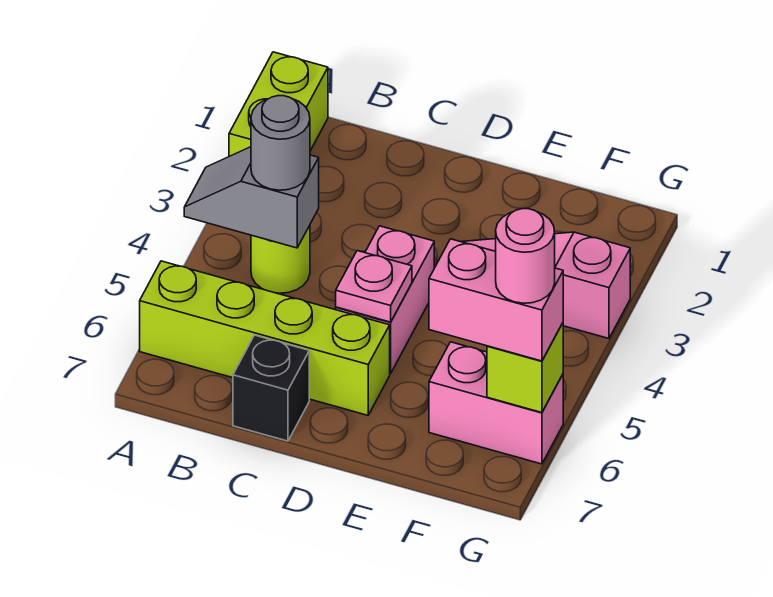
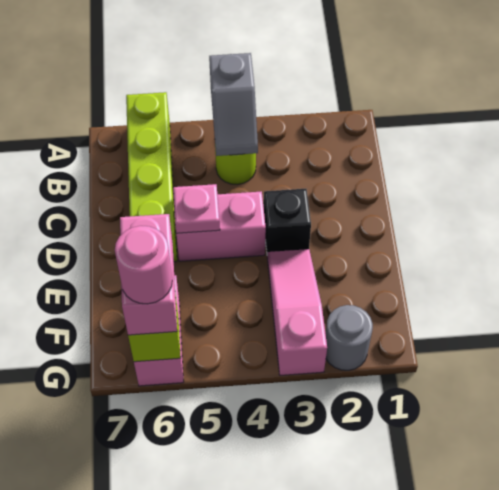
lime brick A1:A2 level 1 -> none
grey slope A4:B4 level 2 top B -> grey slope A4:B4 level 2 top A
grey round brick B4 level 3 -> grey round brick G2 level 1
black brick C7 level 1 -> black brick D3 level 1

